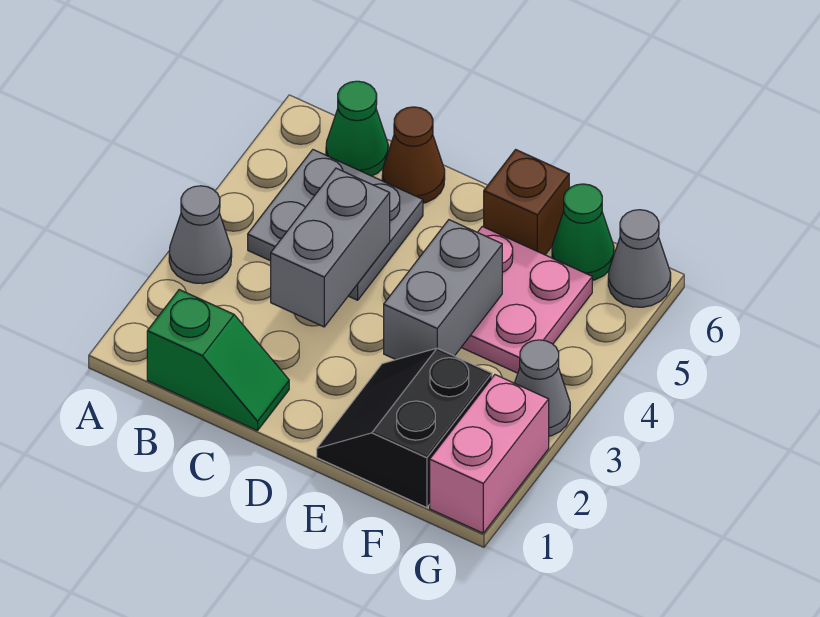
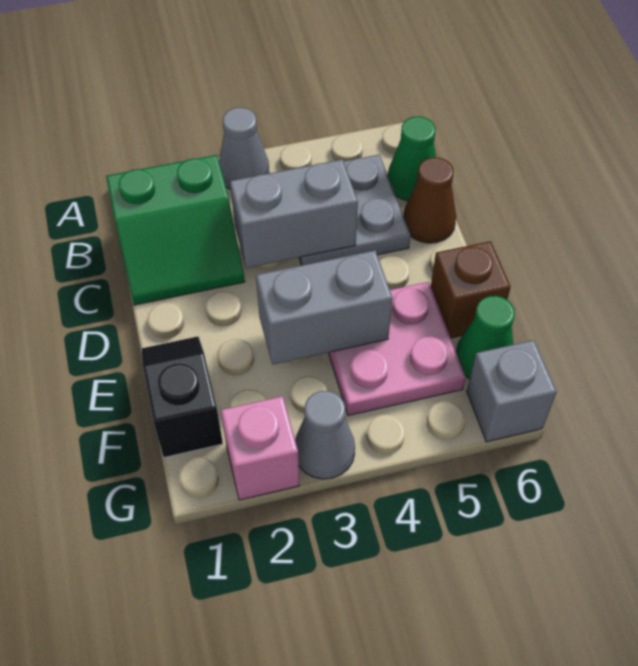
green slope B1:C1 level 1 top B -> green slope B1:C2 level 1 top B
black slope E1:F2 level 1 top F -> black slope E1:F1 level 1 top F
pink brick G1:G2 level 1 -> pink brick G2 level 1
grey cone G6 level 1 -> grey brick G6 level 1

